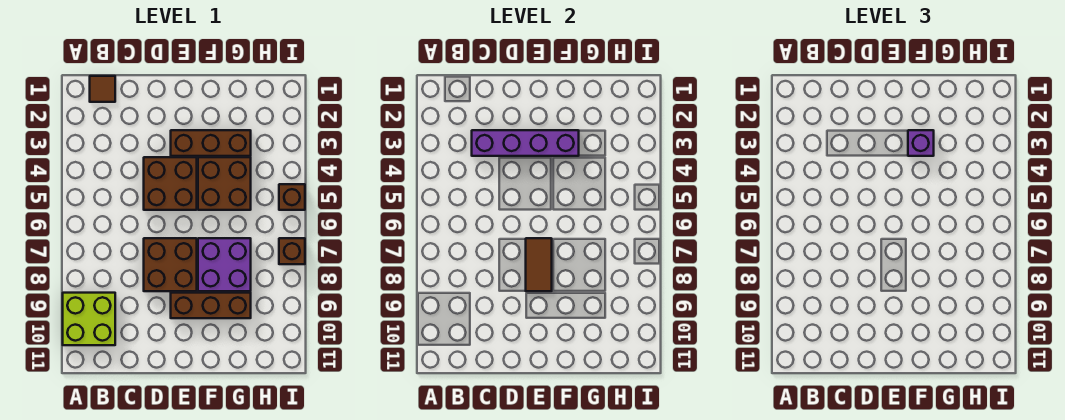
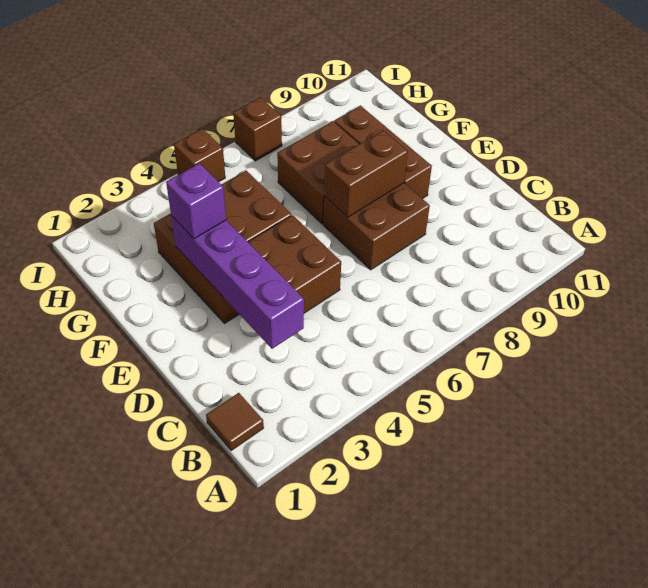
lime brick A9:B10 level 1 -> none
brown tile E7:E8 level 2 -> brown brick E7:E8 level 2
purple brick F7:G8 level 1 -> brown brick F7:G8 level 1

